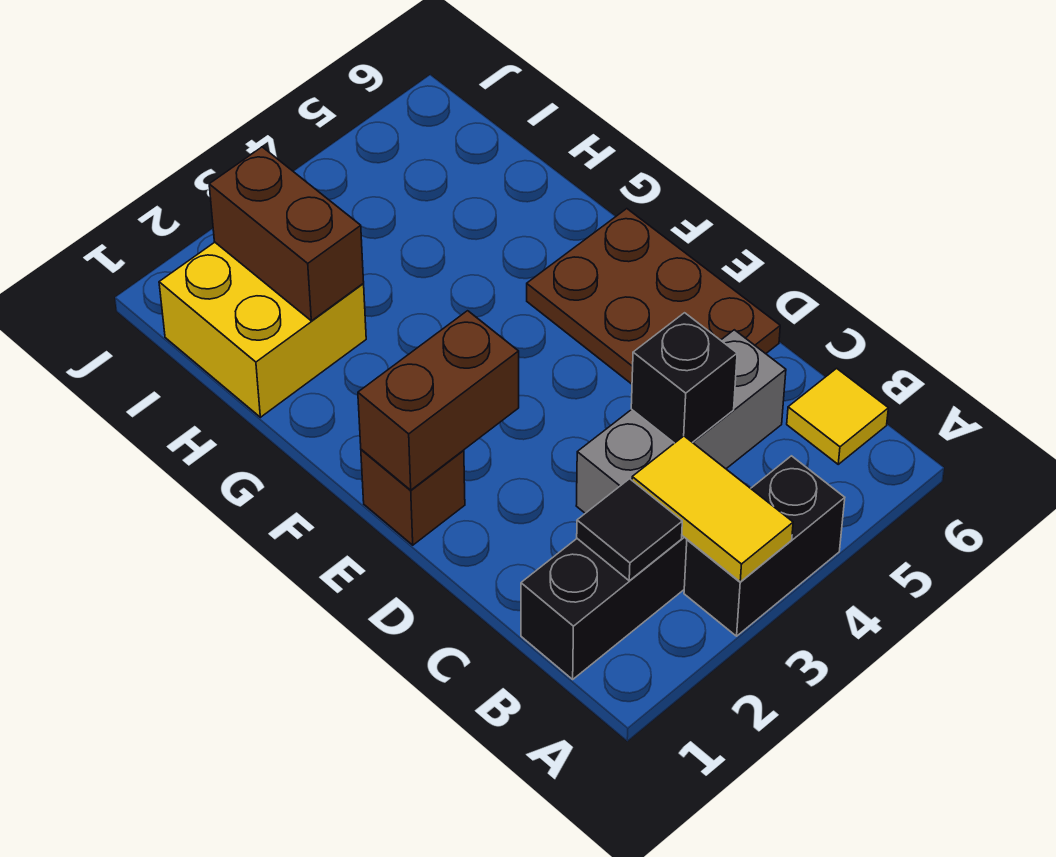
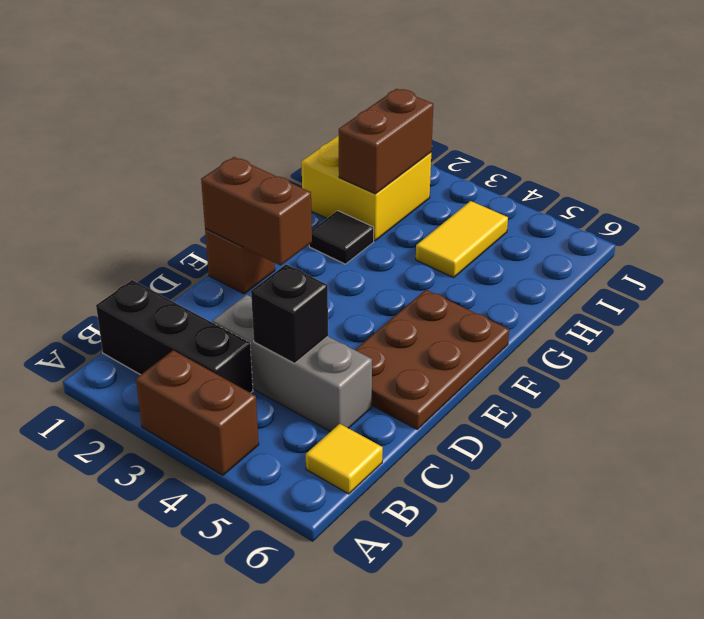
black brick A3:A4 level 1 -> brown brick A3:A4 level 1
yellow tile A3:B3 level 2 -> yellow tile H4:I4 level 1
black tile B2 level 2 -> black tile G2 level 1

